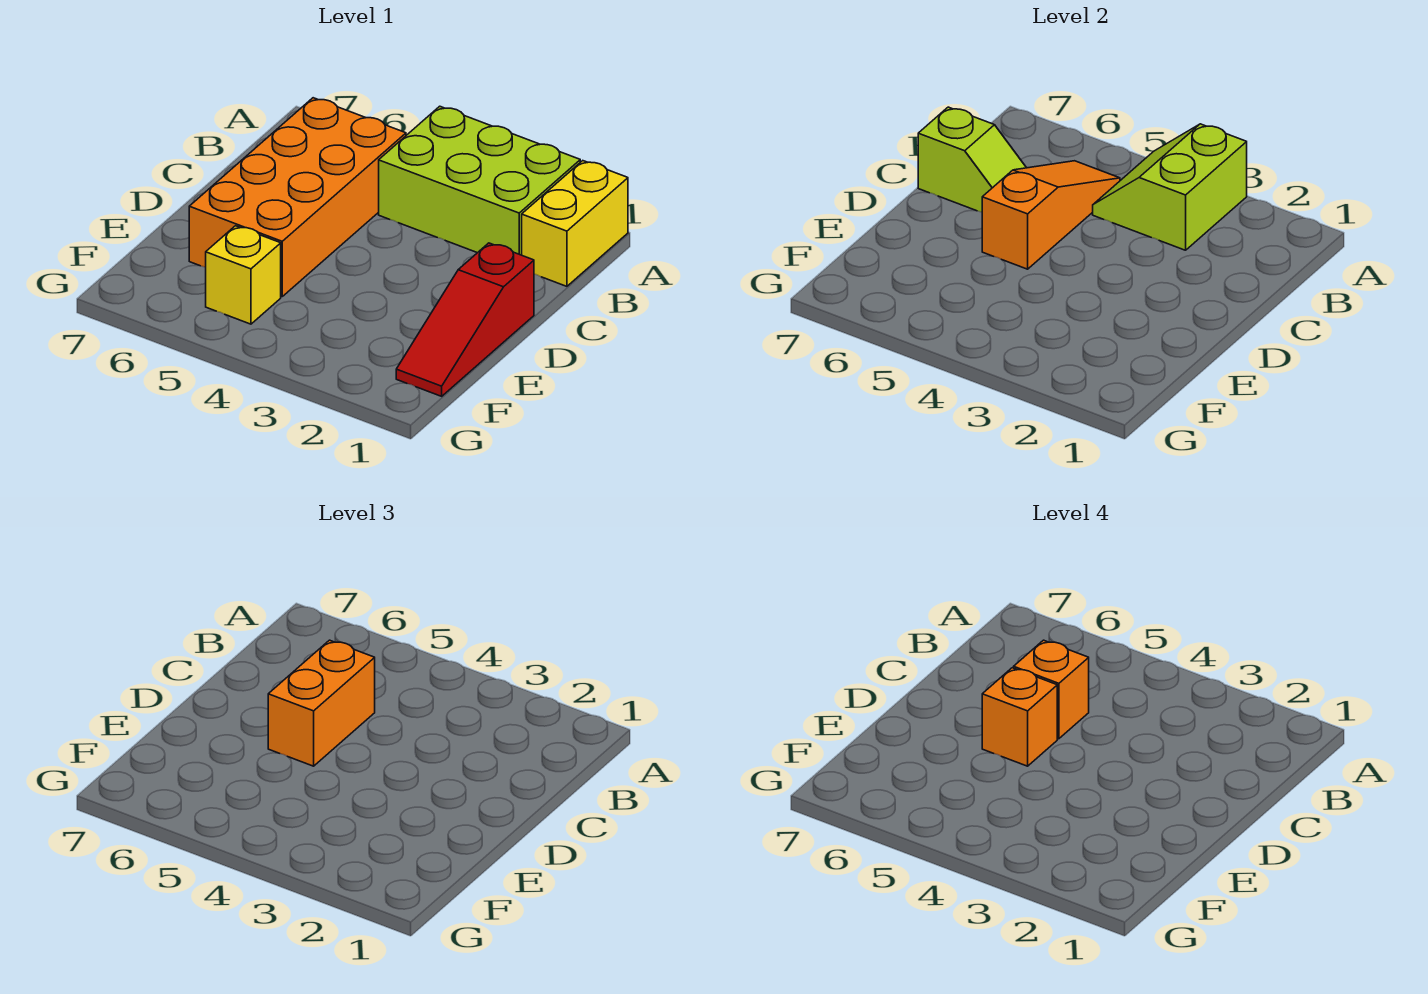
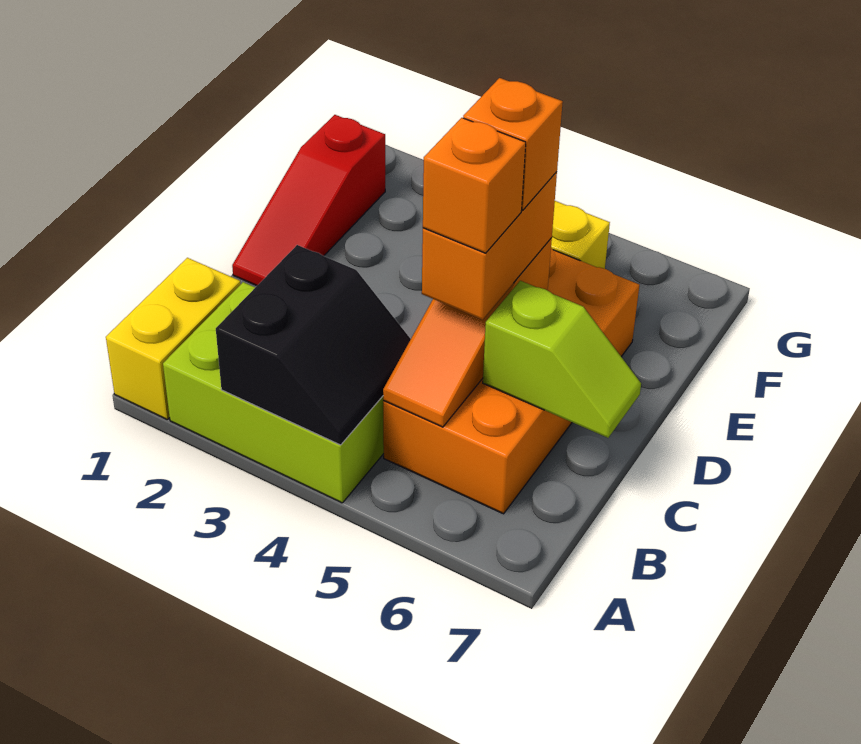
lime slope A3:B4 level 2 top 3 -> black slope A3:B4 level 2 top 3
lime slope C6:C7 level 2 top 7 -> lime slope C6:C7 level 2 top 6
red slope D1:F1 level 1 top D -> red slope D1:F1 level 1 top F

